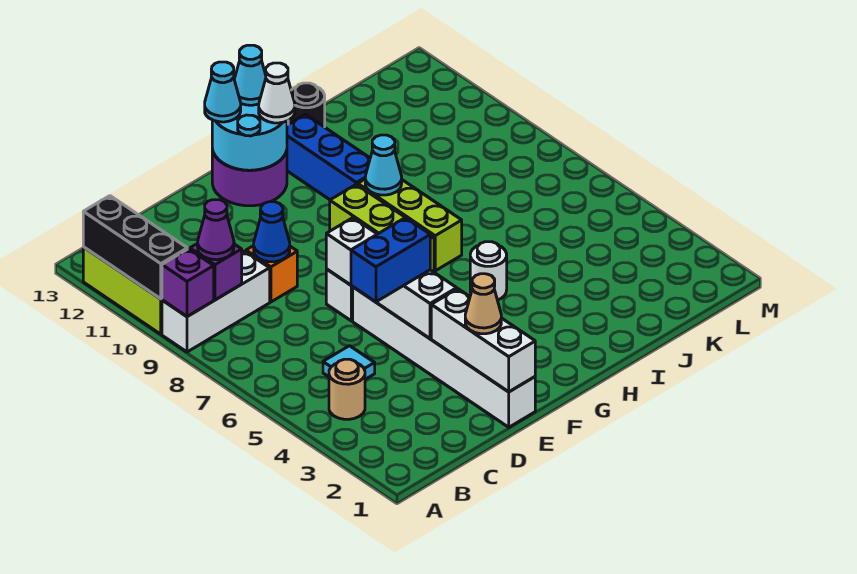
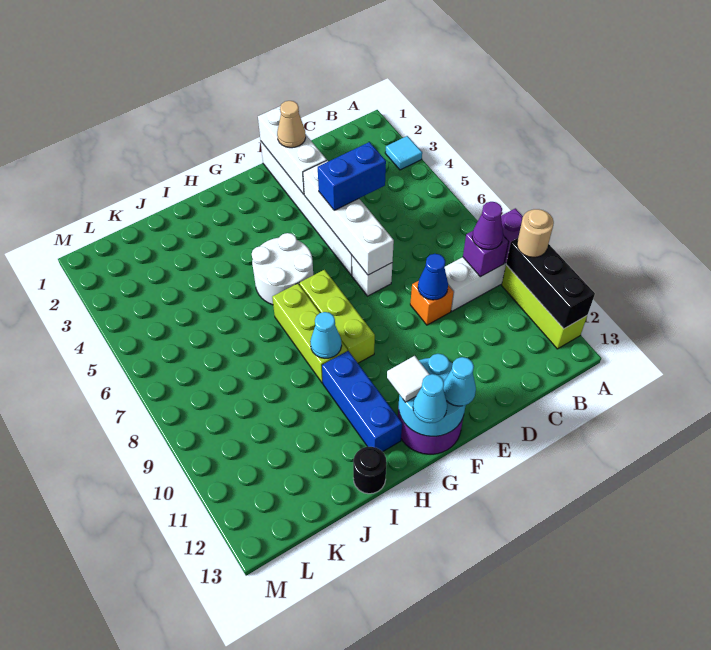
tan round brick B4 level 1 -> tan round brick A10 level 3
cyan tile C5 level 1 -> cyan tile A3 level 1
white cone G12 level 3 -> white tile G12 level 3
white round brick H5 level 1 -> white round brick G5:H6 level 1

